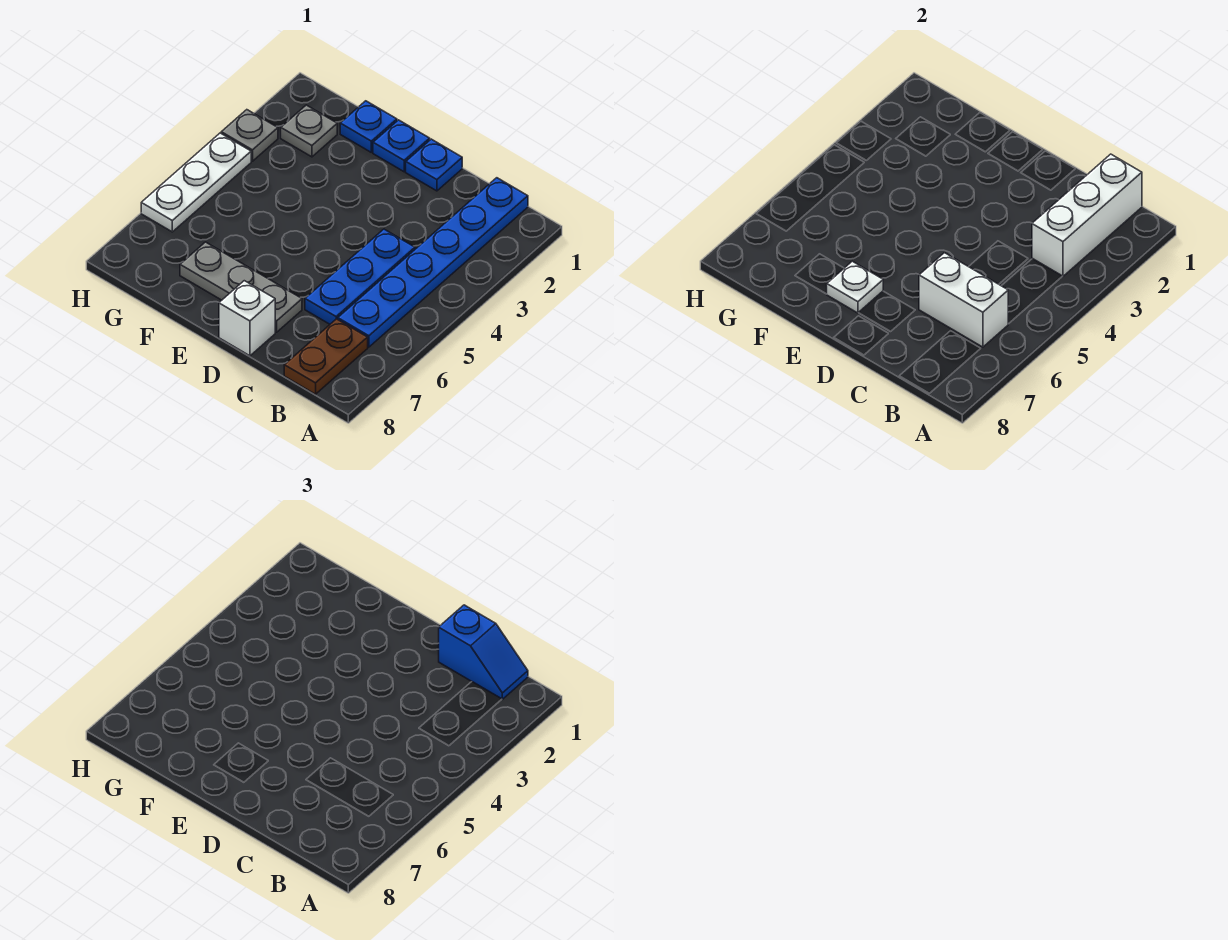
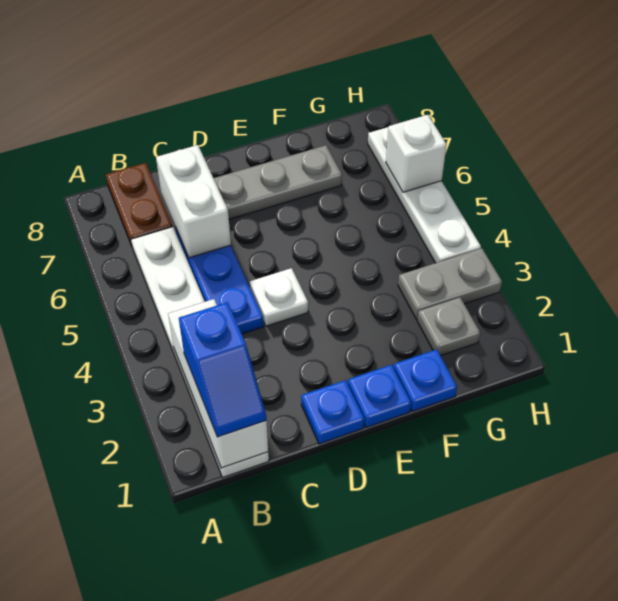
blue plate B1:B6 level 1 -> white plate B1:B6 level 1
blue slope B1:C1 level 3 top C -> blue slope B1:B2 level 3 top 2
white brick B6:C6 level 2 -> white brick C6:C7 level 2
white brick D8 level 1 -> white brick H6 level 2
white plate E7 level 2 -> white plate D4 level 1
grey plate H3 level 1 -> grey plate G3:H3 level 1
white plate H4:H6 level 1 -> white plate H4:H7 level 1

